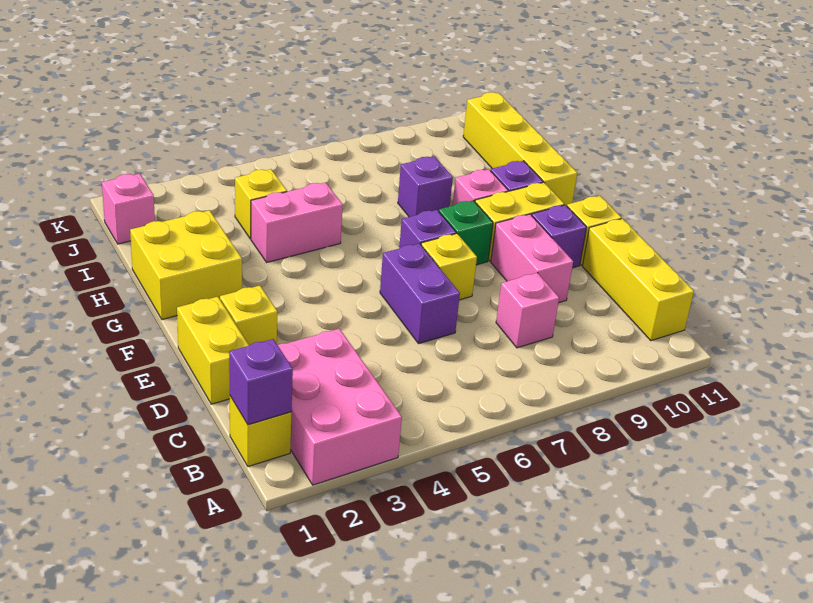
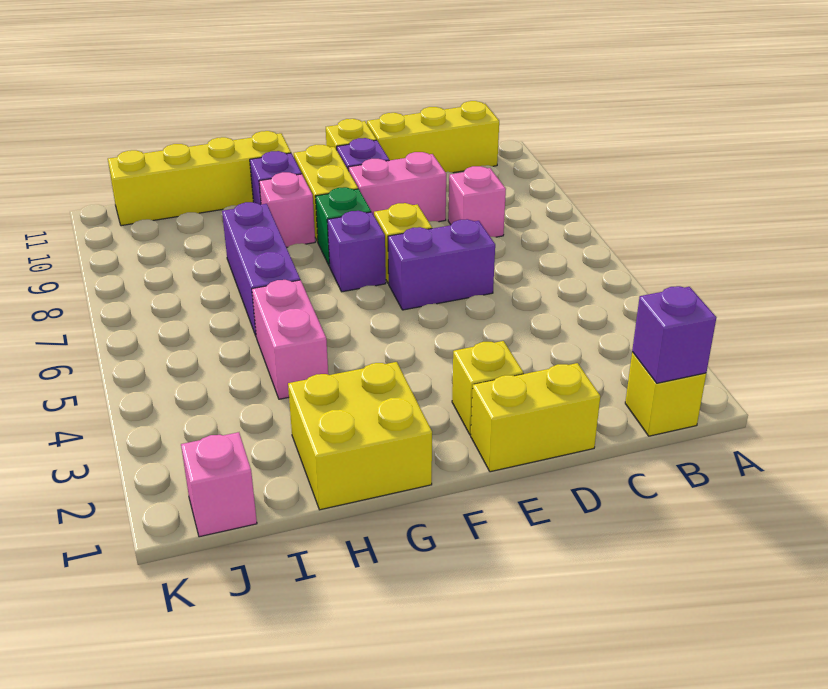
pink brick A2:C3 level 1 -> none
purple brick H8 level 1 -> purple brick H6:H8 level 1
yellow brick I4 level 1 -> none

